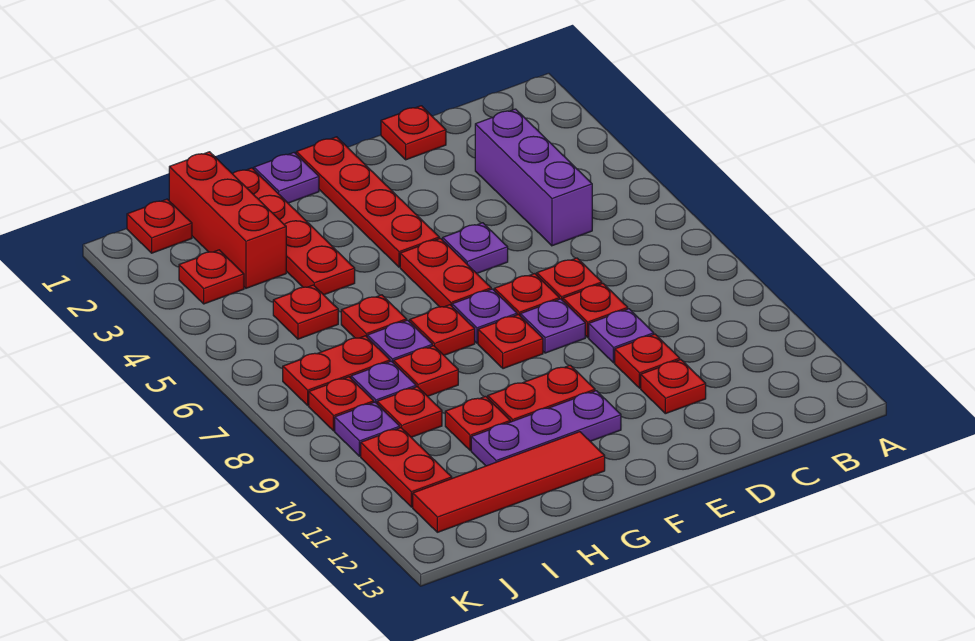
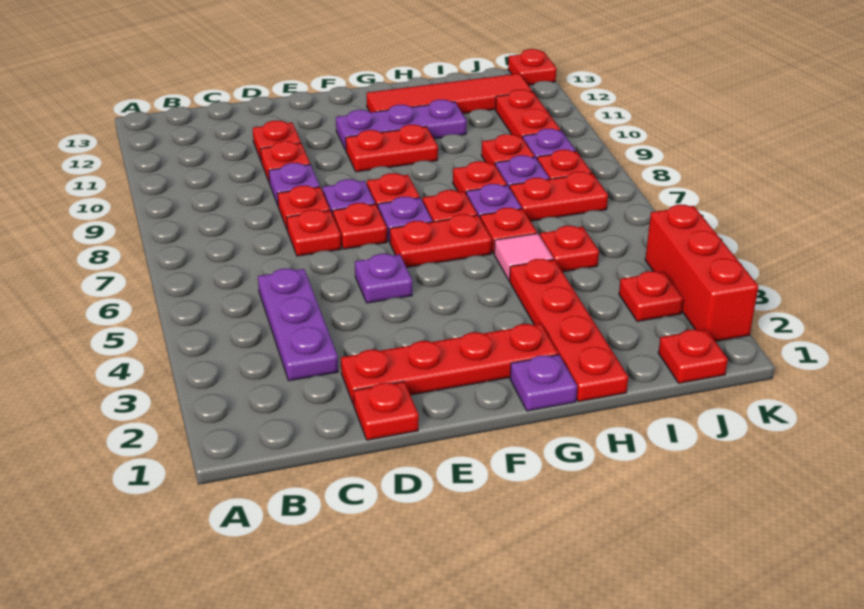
purple brick C3:C5 level 1 -> purple plate C3:C5 level 1
red plate F1:F4 level 1 -> red plate D2:G2 level 1
red plate F5:F6 level 1 -> red plate F6:G6 level 1
none -> pink tile H5 level 1
red plate H10 level 1 -> red plate K13 level 1
red brick I1:I3 level 1 -> red brick K2:K4 level 1

